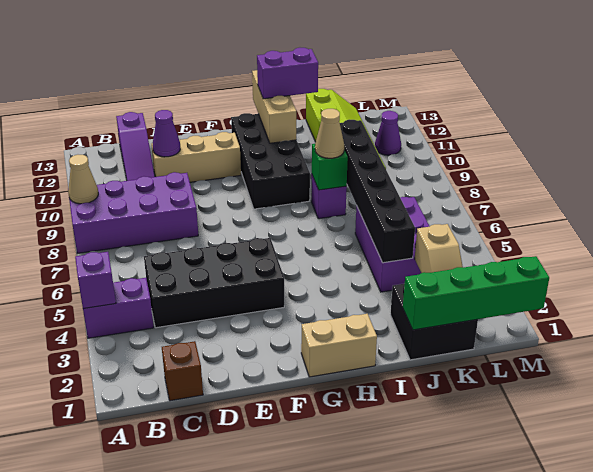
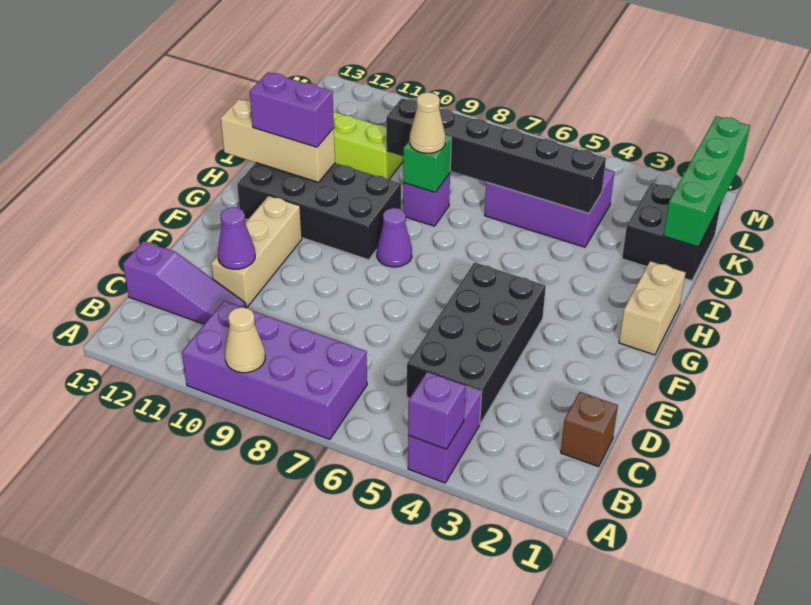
purple brick A8:D9 level 1 -> purple brick A7:B10 level 1
purple brick H12:I12 level 3 -> purple brick H11:H12 level 3
tan slope K2:K3 level 2 top 3 -> none
purple cone L11 level 1 -> purple cone G8 level 1

